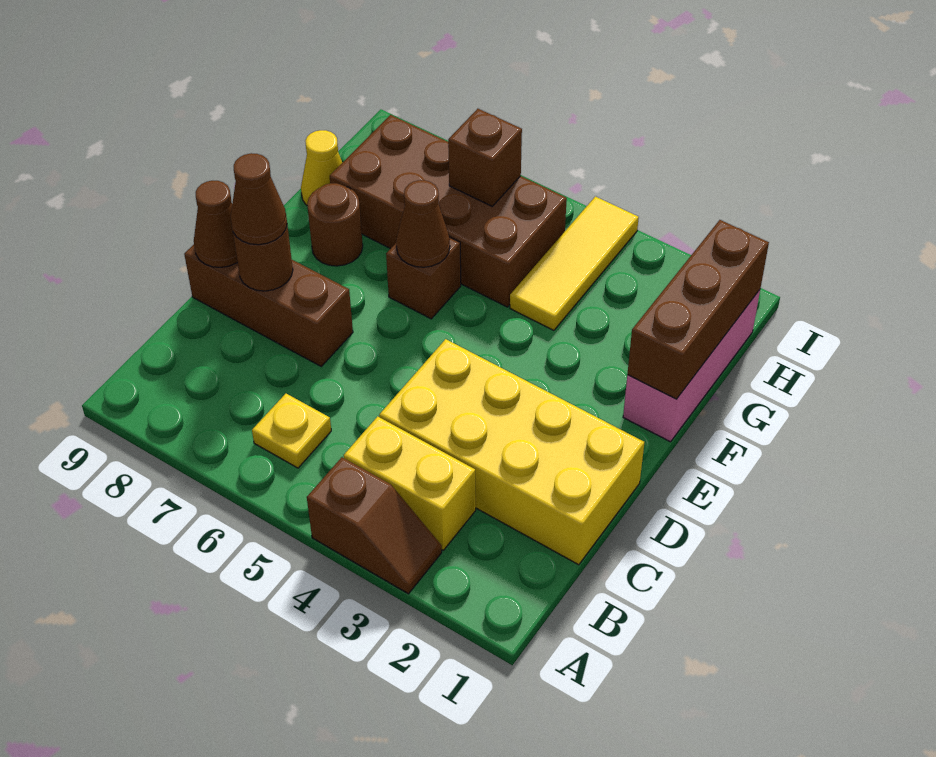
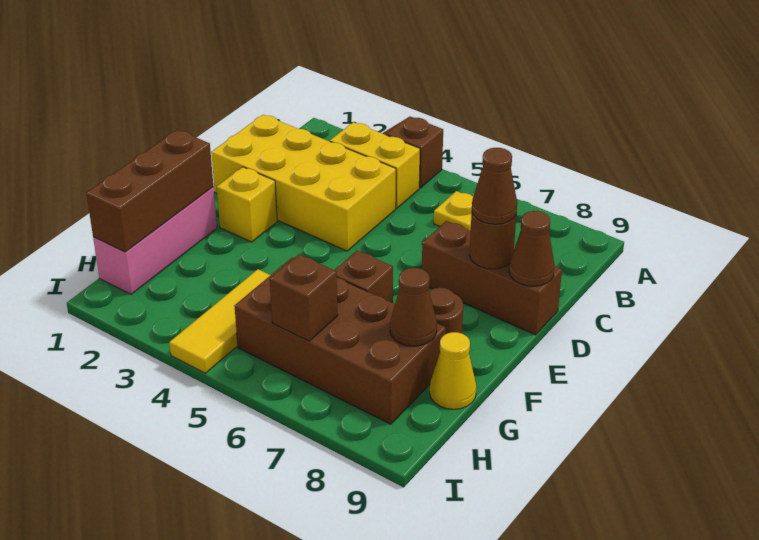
none -> yellow brick E2 level 1
brown cone F6 level 2 -> brown cone G8 level 2

